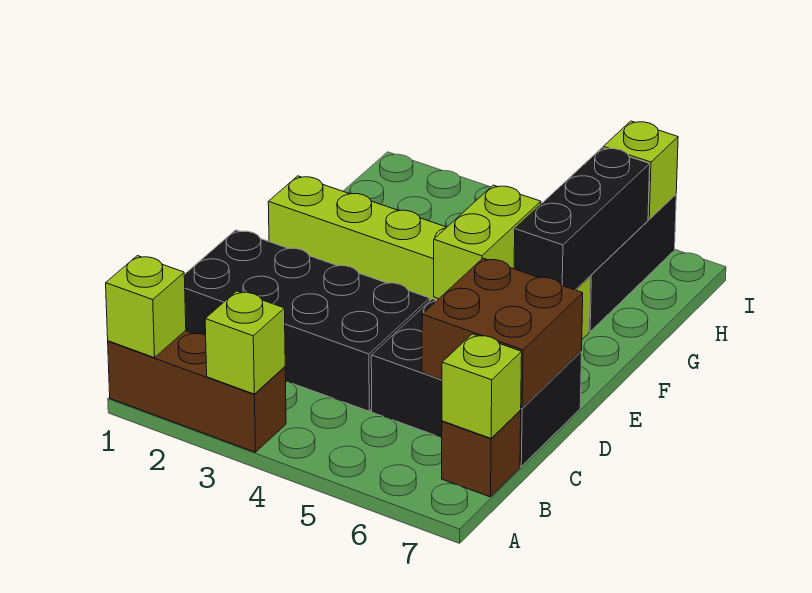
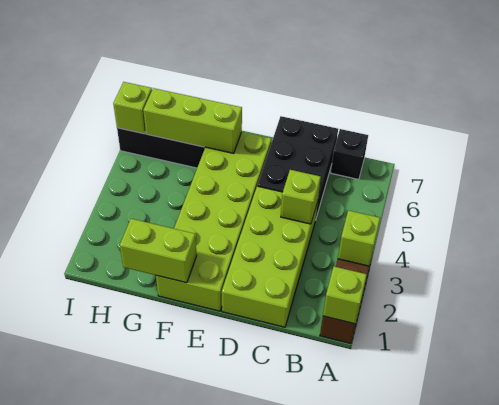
brown brick B7 level 1 -> black brick B7 level 1
lime brick B7 level 2 -> lime brick C4 level 2
black brick C1:D4 level 1 -> lime brick C1:D4 level 1
brown brick C6:D7 level 2 -> none
lime brick E5:F5 level 2 -> lime brick F1:G1 level 2
lime brick F1:F6 level 1 -> lime brick E1:F6 level 1
black brick F6:H6 level 2 -> lime brick F6:H6 level 2

